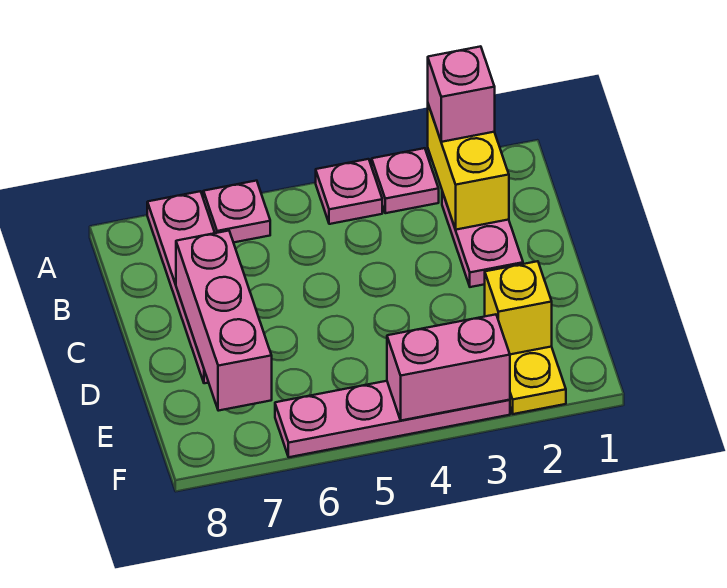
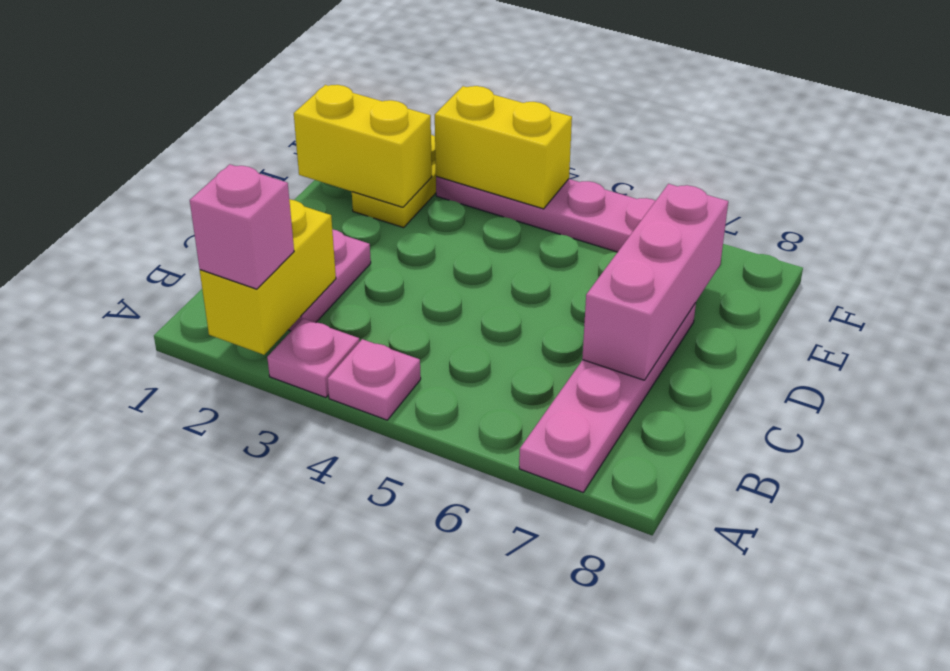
pink plate A6 level 1 -> none
yellow brick E2 level 2 -> yellow brick E1:E2 level 2
pink brick F3:F4 level 2 -> yellow brick F3:F4 level 2

